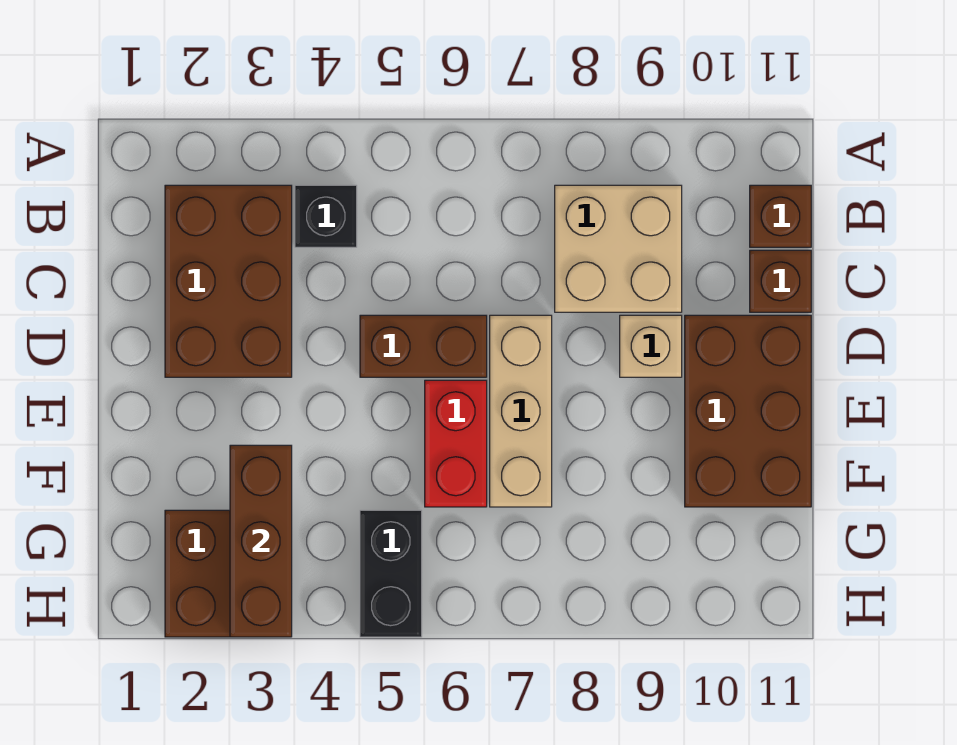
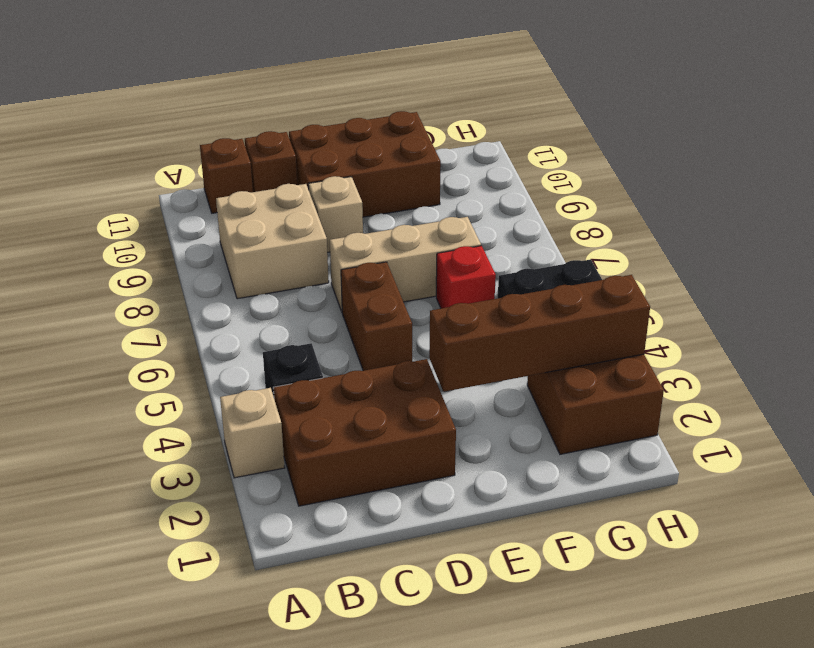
none -> tan brick A3 level 1
red brick E6:F6 level 1 -> red brick F6 level 1
brown brick F3:H3 level 2 -> brown brick E3:H3 level 2

